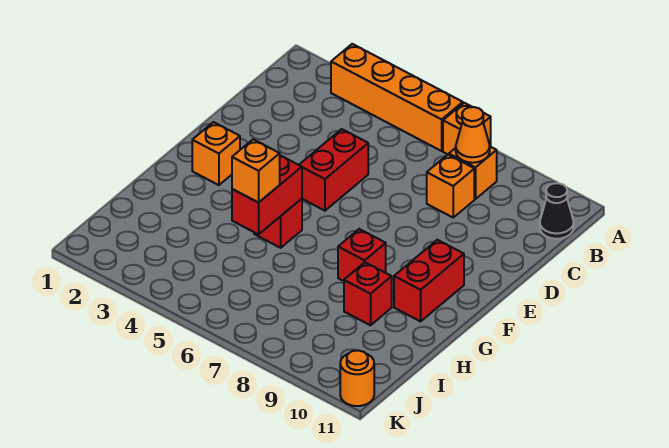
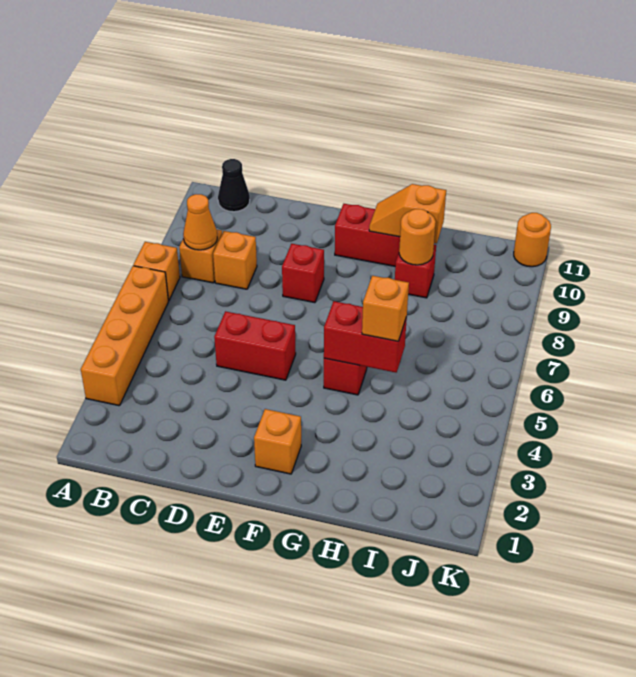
red brick G8 level 1 -> red brick E8 level 1
none -> orange slope G10:H10 level 2 top H
none -> orange round brick H9 level 2

